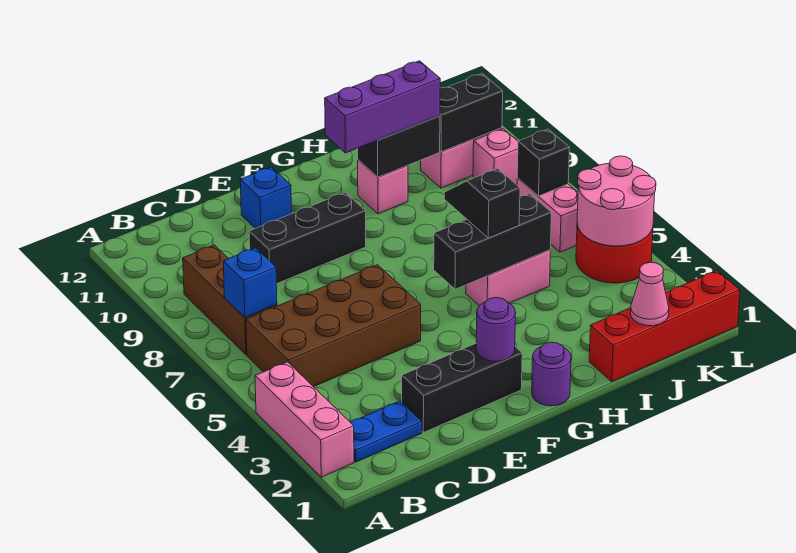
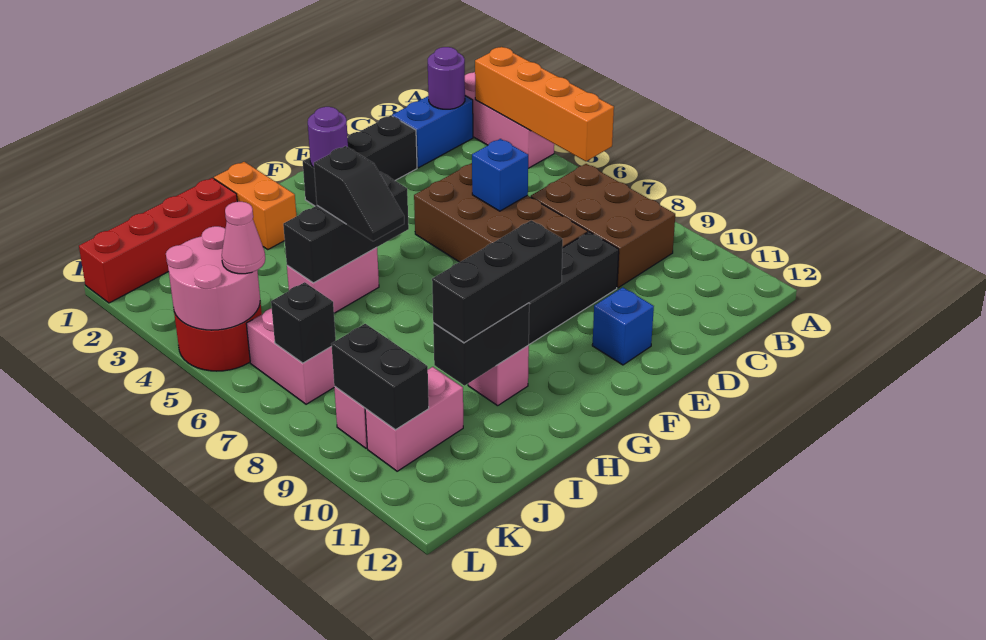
none -> orange brick A3:A6 level 2
blue plate B2:C2 level 1 -> blue brick B2:C2 level 1
brown brick B5:E6 level 1 -> brown brick D5:E8 level 1
brown brick B7:B9 level 1 -> brown brick B7:C9 level 1
blue brick B7 level 2 -> blue brick D6 level 2
purple round brick G1 level 1 -> purple round brick B2 level 2
purple brick G10:I10 level 3 -> black brick G10:I10 level 3
none -> orange brick H1:H2 level 1
pink cone J1 level 2 -> pink cone K5 level 3
black brick J10:K10 level 2 -> black brick K9:K10 level 2

